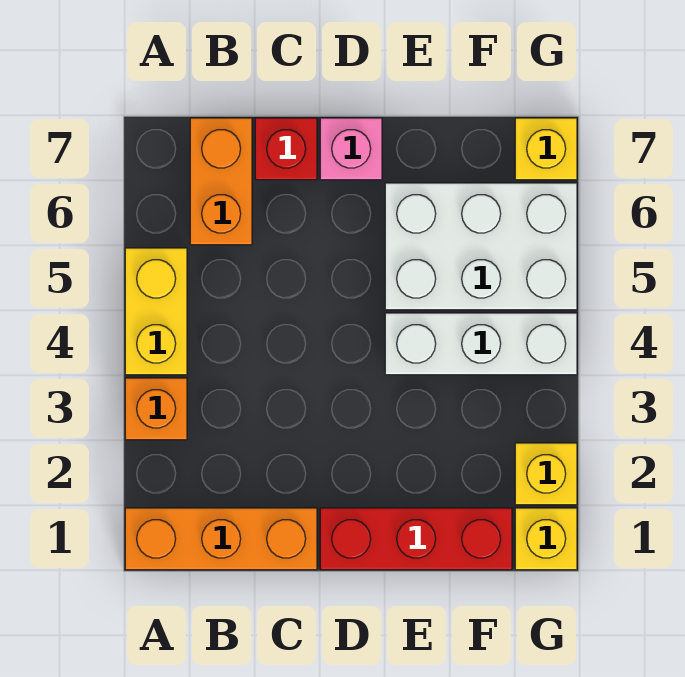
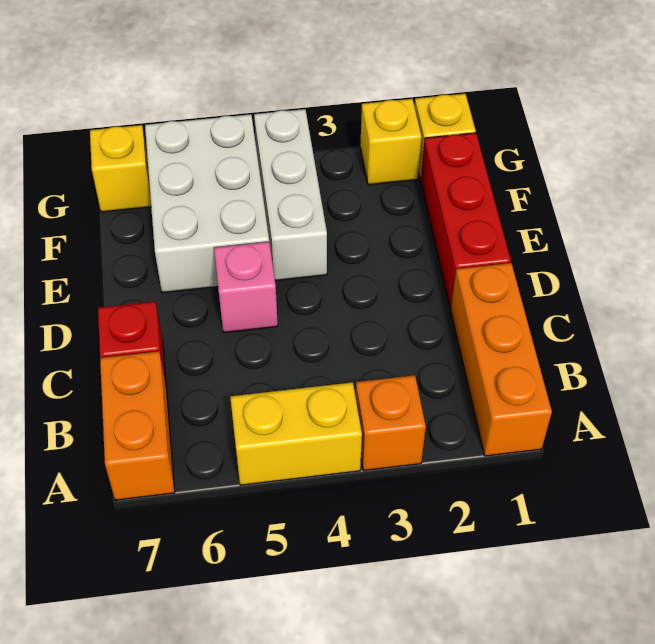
orange brick B6:B7 level 1 -> orange brick A7:B7 level 1
pink brick D7 level 1 -> pink brick D5 level 1

